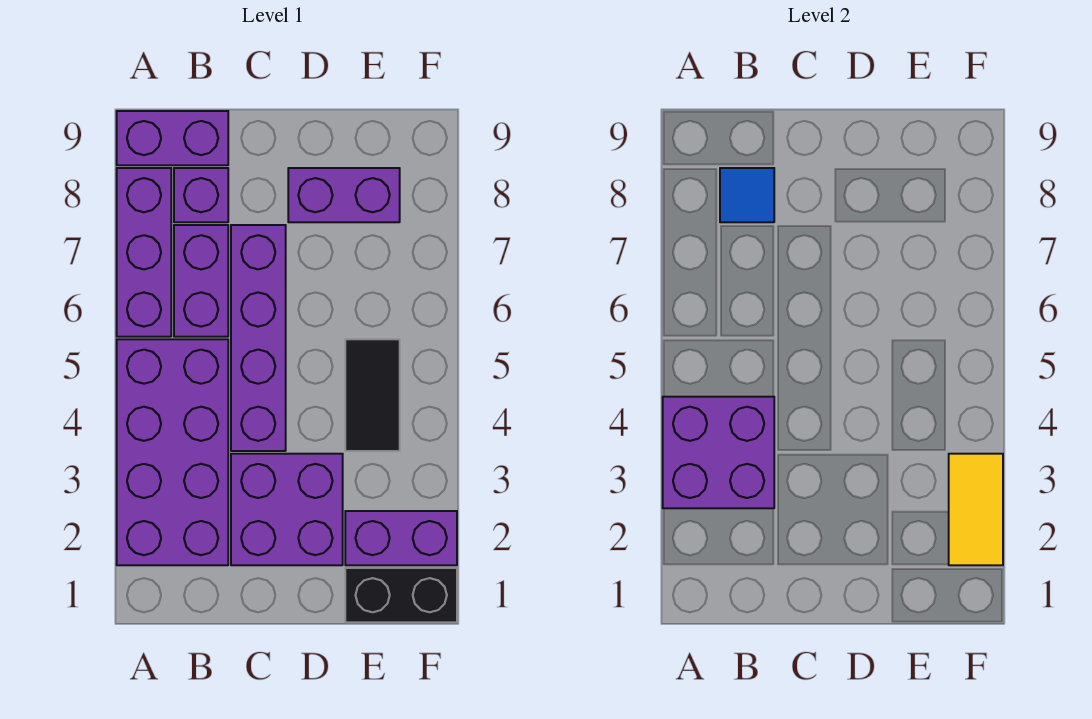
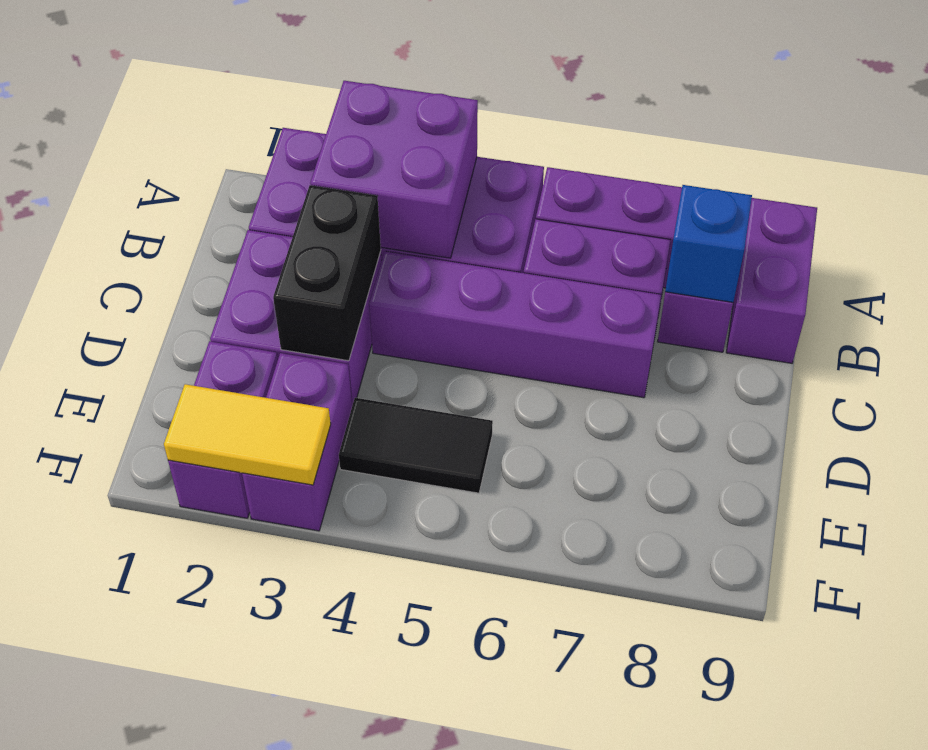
blue tile B8 level 2 -> blue brick B8 level 2
purple brick D8:E8 level 1 -> purple brick E3:F3 level 1
black brick E1:F1 level 1 -> black brick C3:D3 level 2

